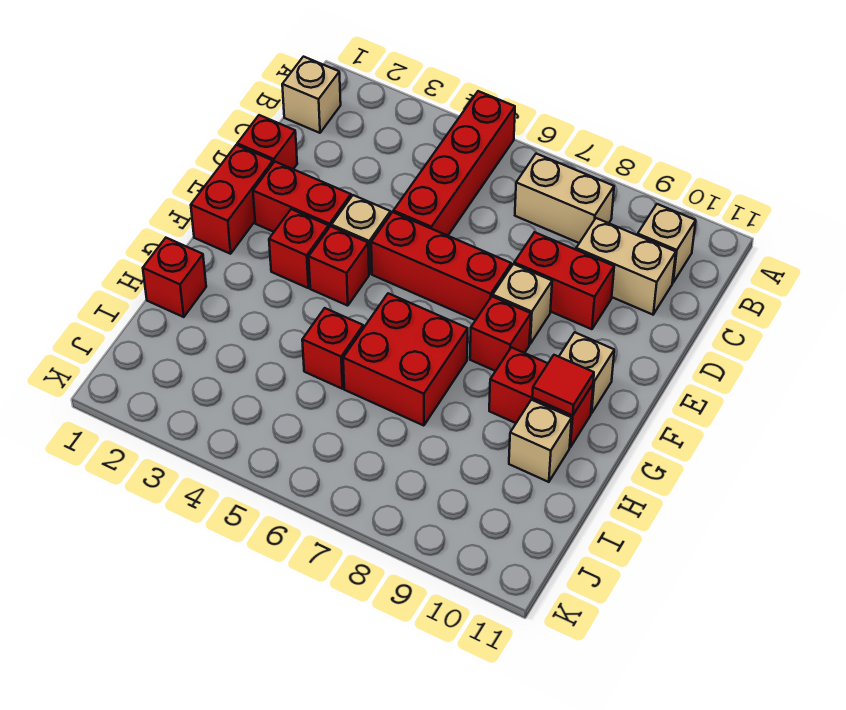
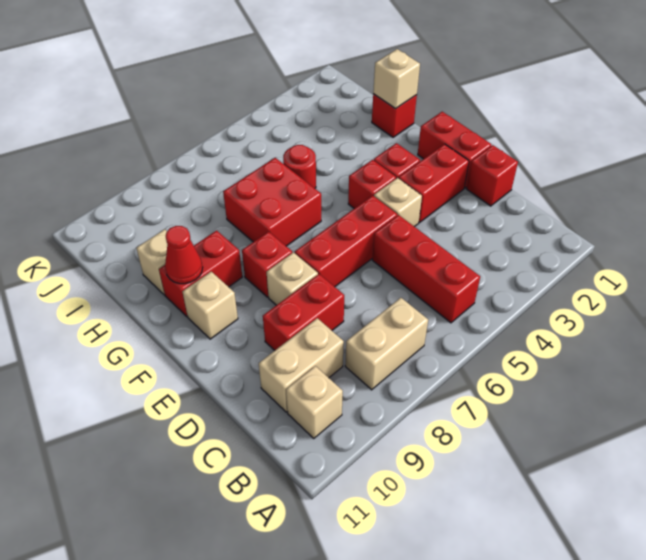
red brick A5:D5 level 1 -> red brick B5:D5 level 1
tan brick B1 level 1 -> tan brick H1 level 2
red tile G10 level 2 -> red cone G10 level 2
red brick H5 level 1 -> red round brick H5 level 1

